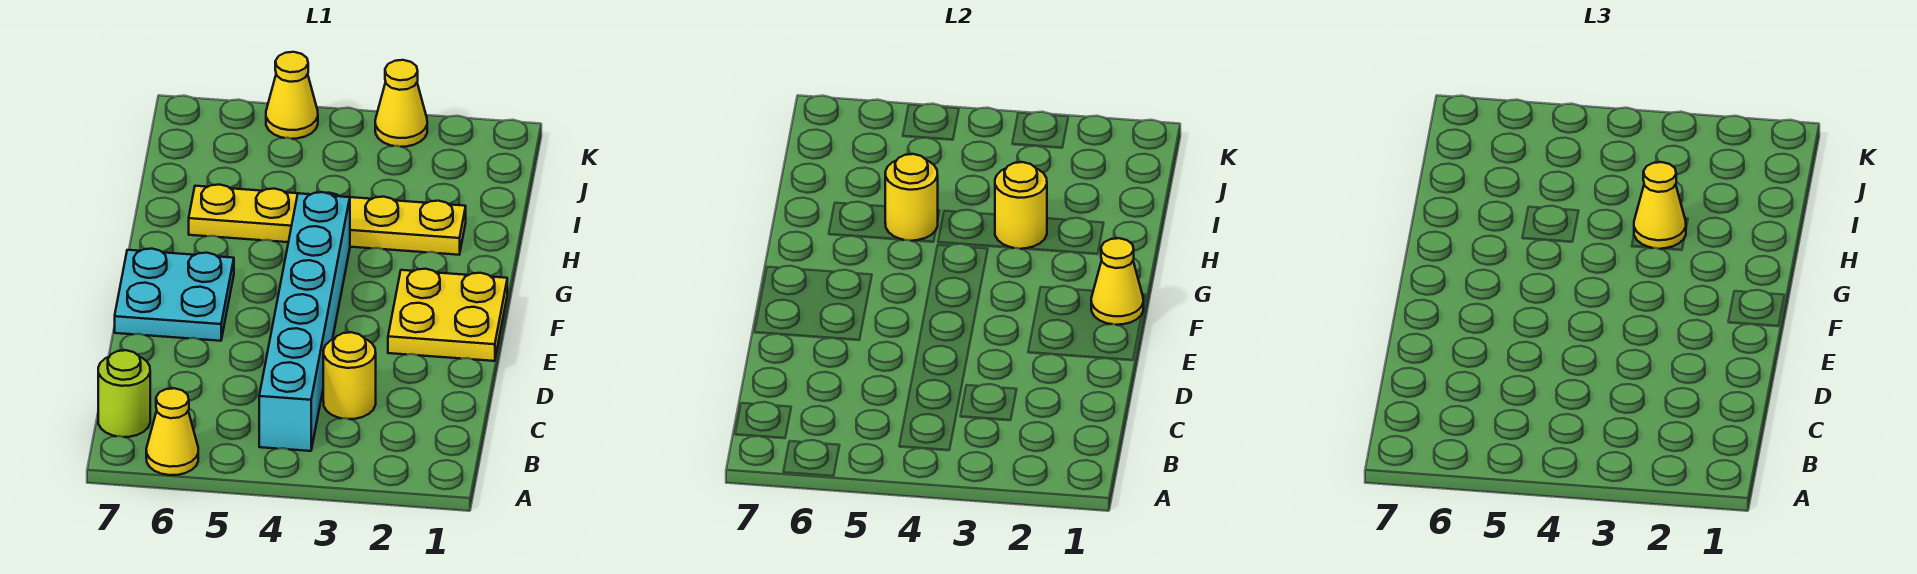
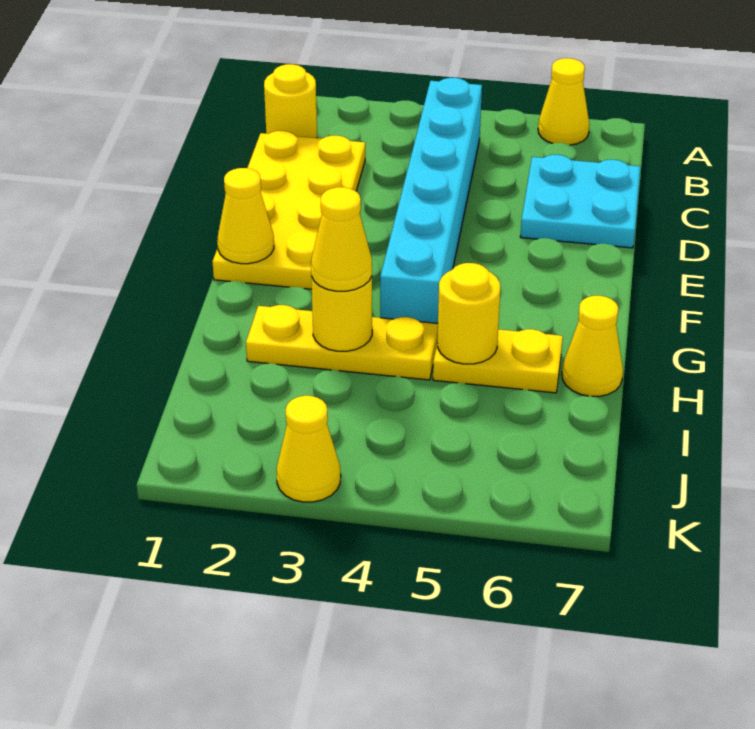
lime round brick B7 level 1 -> none
yellow round brick C3 level 1 -> yellow round brick B1 level 1
yellow plate E1:F2 level 1 -> yellow plate C1:F2 level 1
cyan plate E6:F7 level 1 -> cyan plate C6:D7 level 1
yellow cone K5 level 1 -> yellow cone H7 level 1

